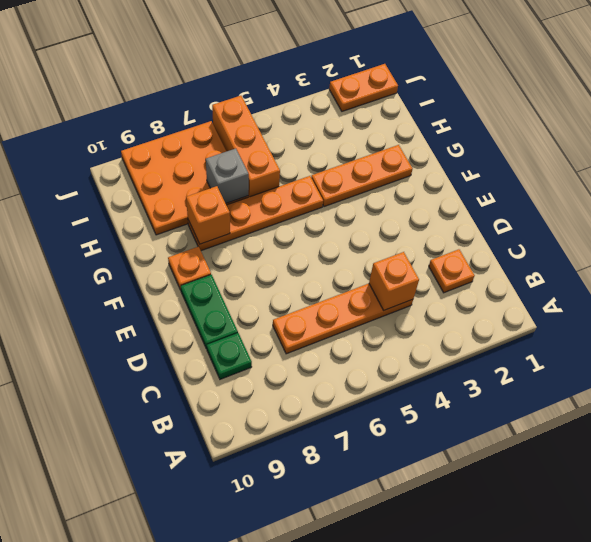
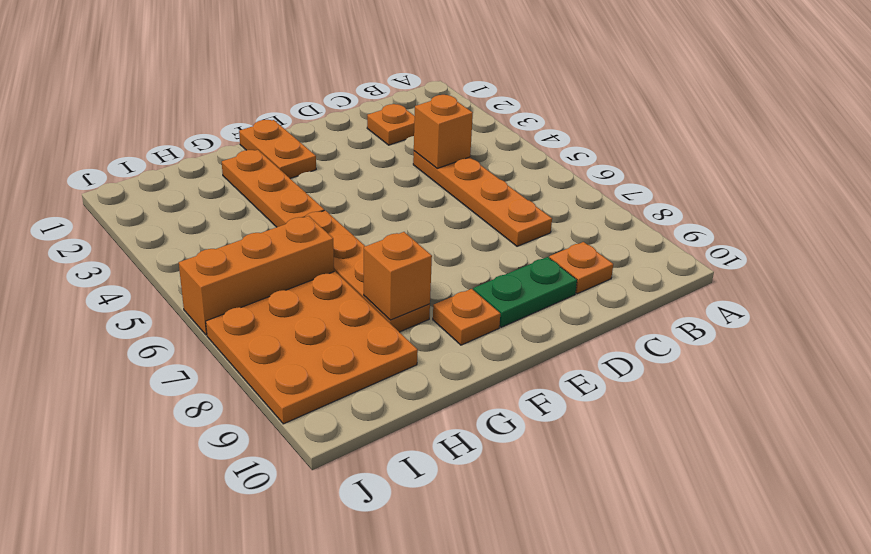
green plate C9 level 1 -> orange plate C9 level 1
grey brick H7 level 2 -> none
orange plate J1:J2 level 1 -> orange plate F1:F2 level 1

